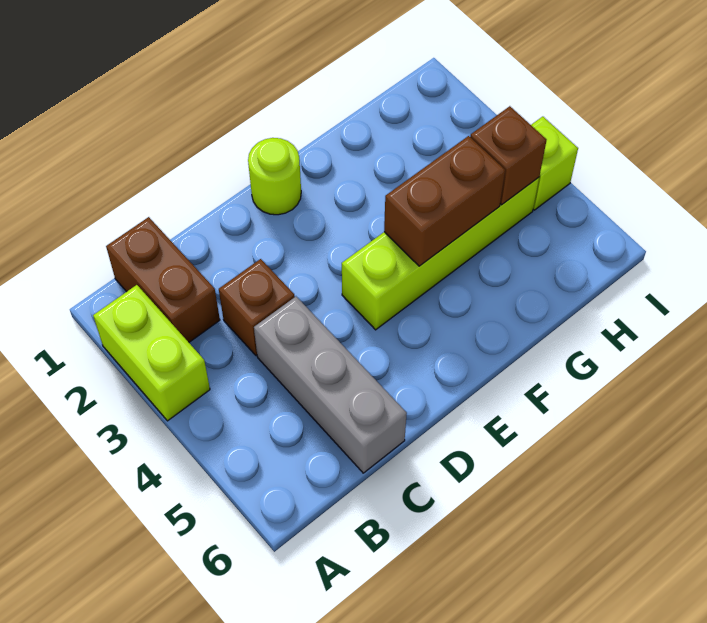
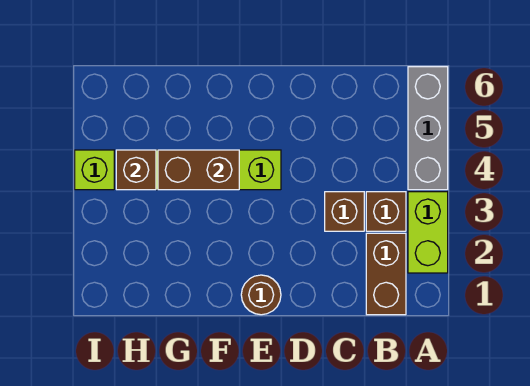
none -> brown brick B3 level 1
grey brick C4:C6 level 1 -> grey brick A4:A6 level 1
lime round brick E1 level 1 -> brown round brick E1 level 1

